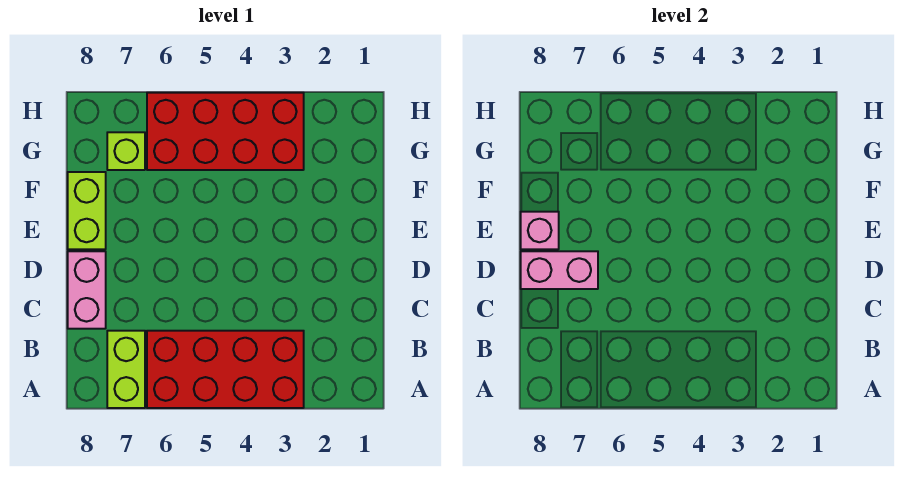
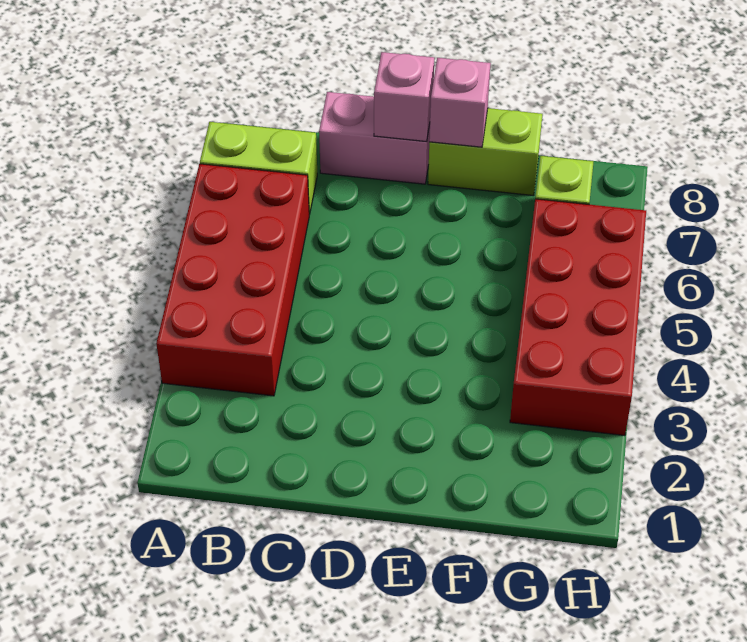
pink brick D7:D8 level 2 -> pink brick D8 level 2

